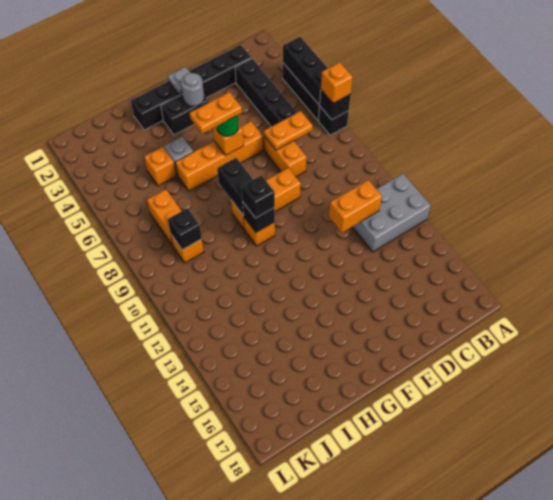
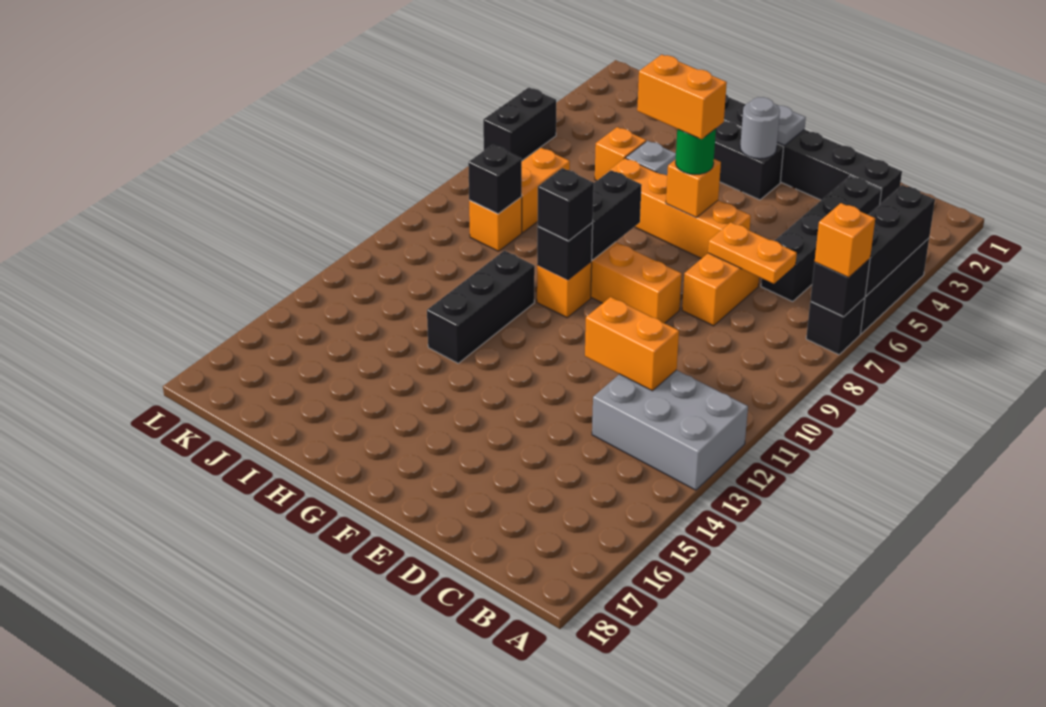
orange plate F6:G6 level 4 -> orange brick F6:G6 level 4
none -> black brick H11:H13 level 1
none -> black brick L5:L6 level 1

